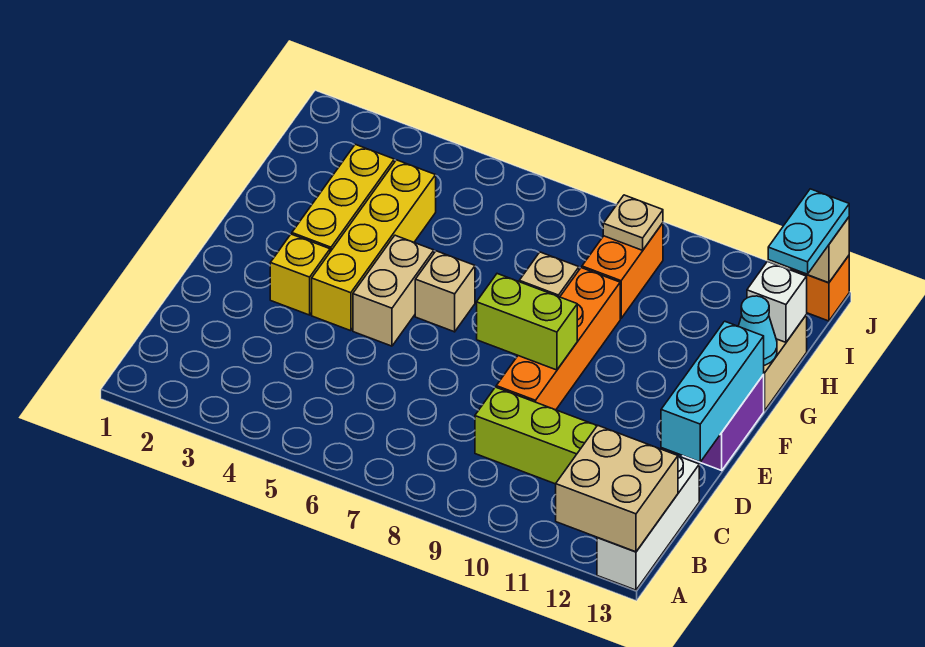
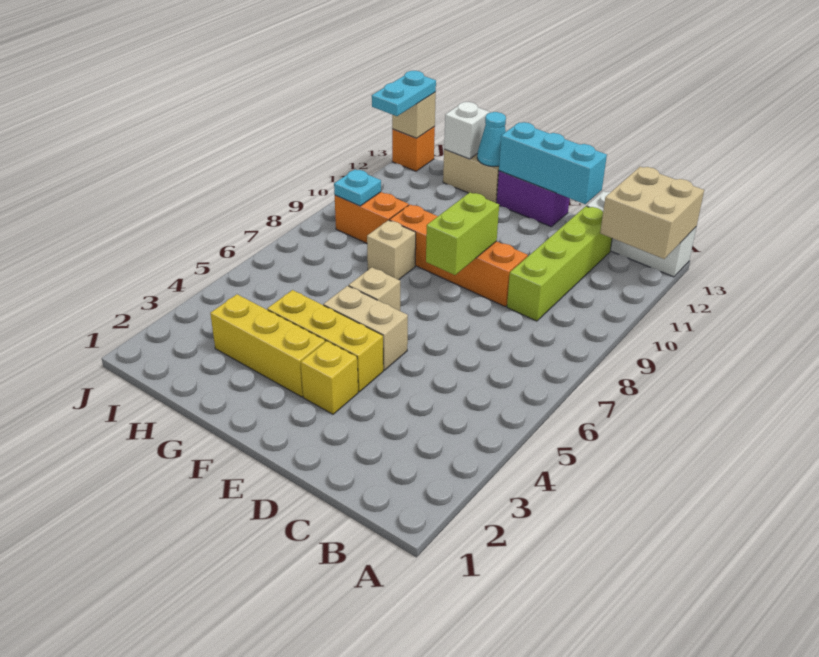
yellow brick E4:H4 level 1 -> yellow brick E4:G4 level 1
tan plate I9 level 2 -> cyan plate I9 level 2
cyan plate I13:J13 level 3 -> cyan plate J12:J13 level 3

